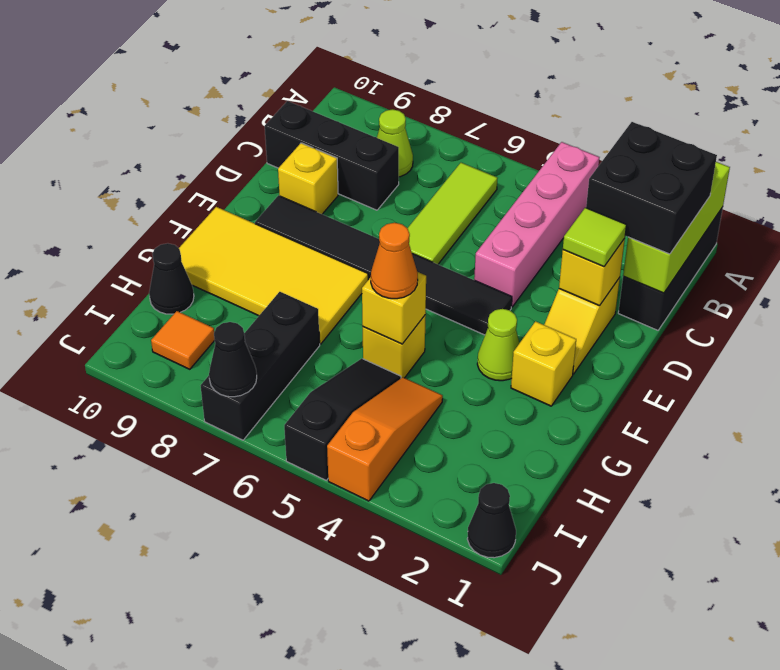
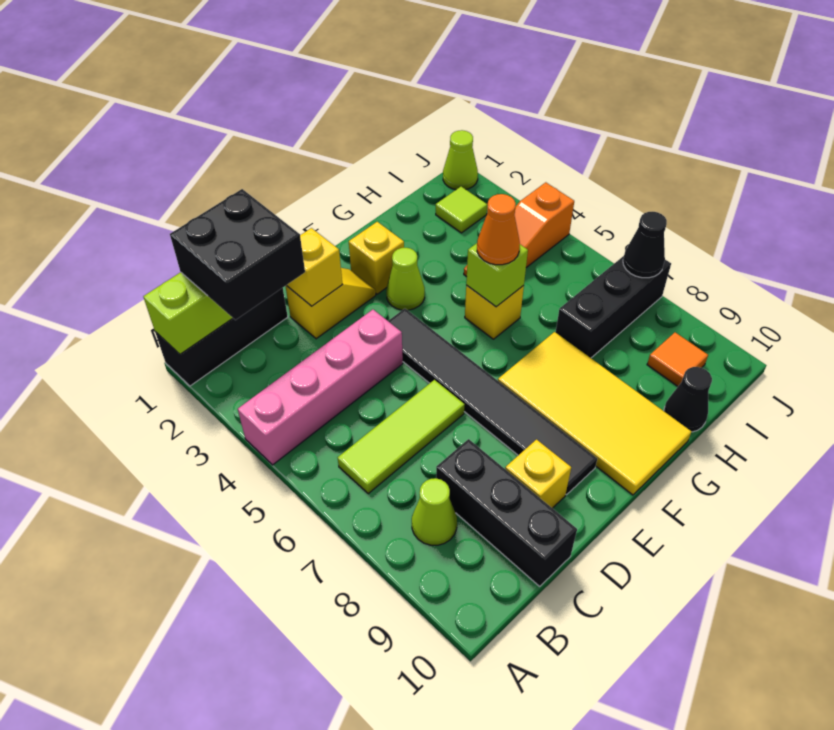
lime tile D2 level 3 -> lime tile I2 level 1
yellow brick G5 level 2 -> lime brick G5 level 2
black slope H5:J5 level 1 top J -> none
black cone J1 level 1 -> lime cone J1 level 1

